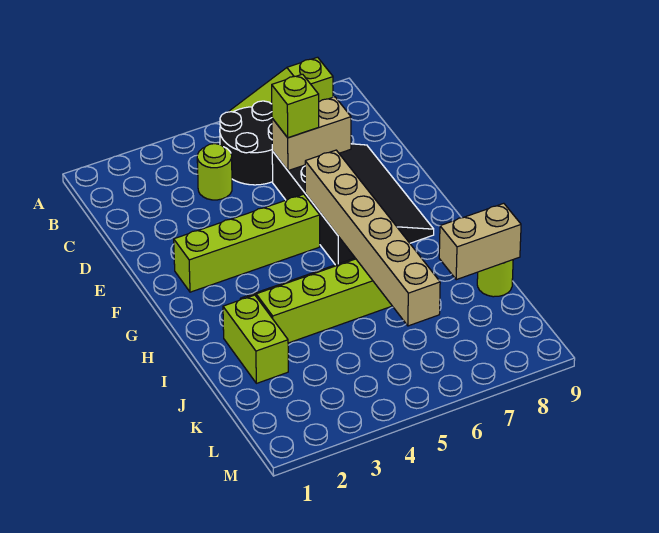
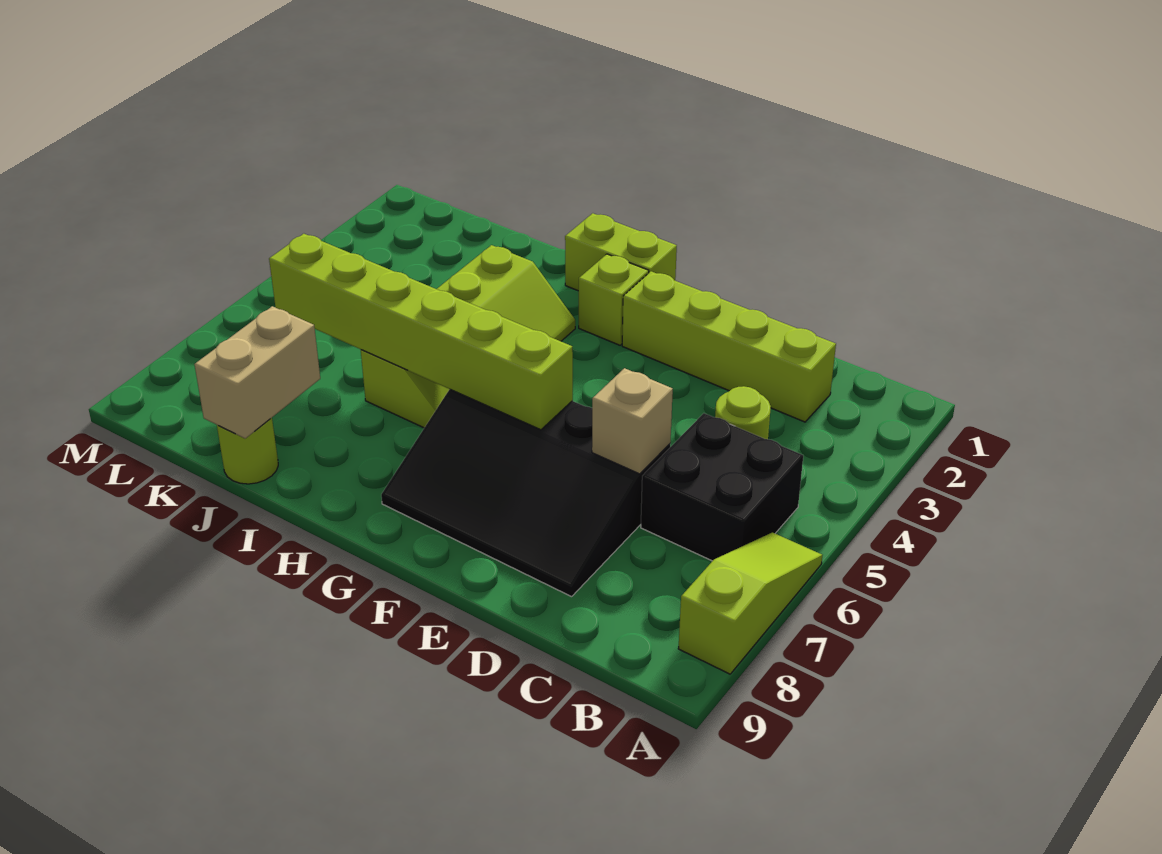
black round brick B5:C6 level 1 -> black brick B5:C6 level 1
tan brick D6:D7 level 2 -> tan brick D6 level 2
lime brick D6 level 3 -> lime brick G2 level 1
lime brick F2:F5 level 1 -> lime brick C2:F2 level 1
tan brick F6:K6 level 2 -> lime brick F6:K6 level 2
lime brick I2:J2 level 1 -> lime brick G1:H1 level 1

